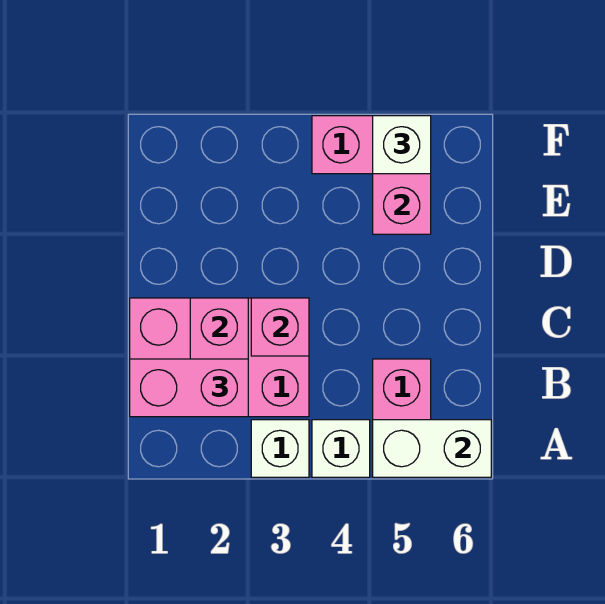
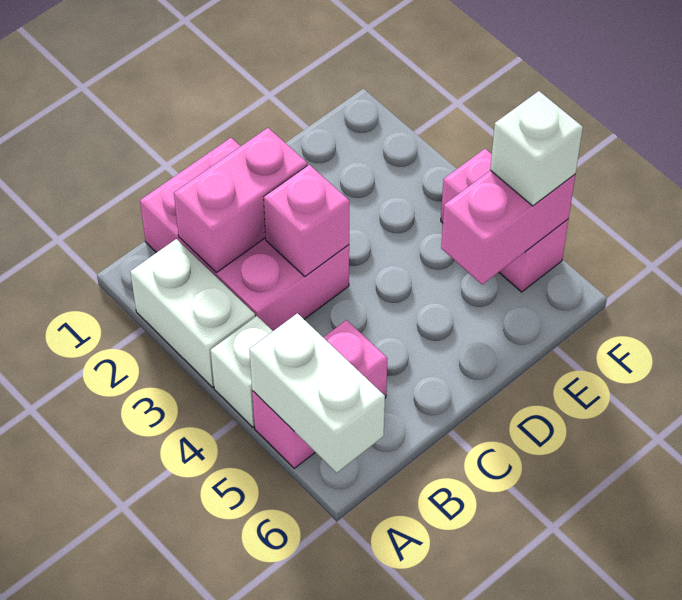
white brick A3 level 1 -> white brick A2:A3 level 1
pink brick B1:B2 level 3 -> none

